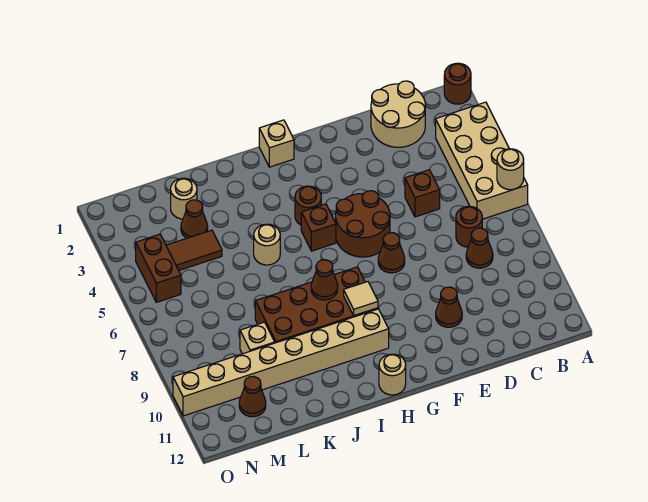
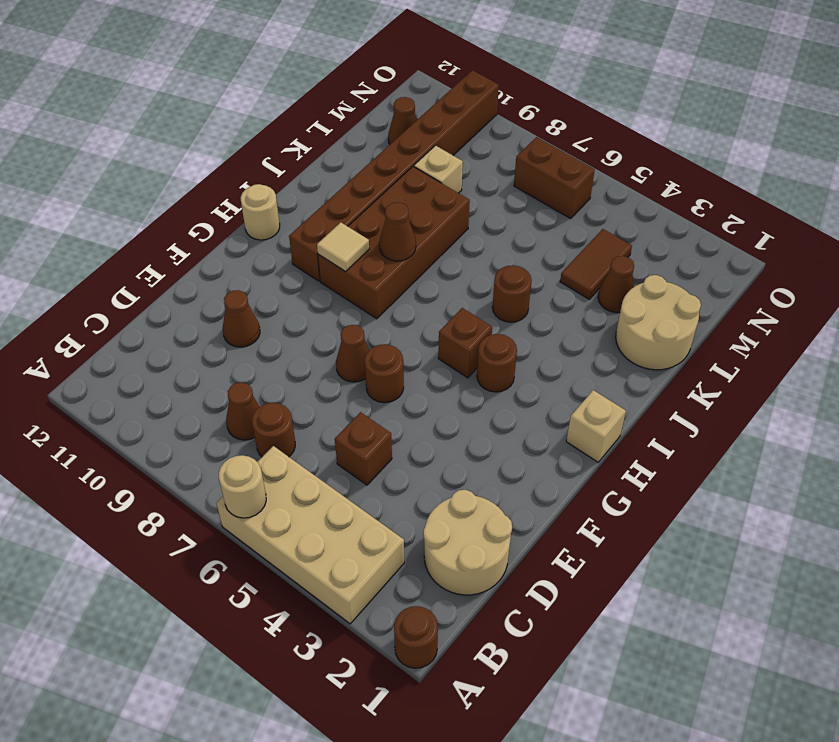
brown round brick F5:G6 level 1 -> brown round brick F6 level 1
tan brick H10:O10 level 1 -> brown brick H10:O10 level 1
tan round brick J5 level 1 -> brown round brick J5 level 1
tan round brick L2 level 1 -> tan round brick K1:L2 level 1
brown brick N4:N5 level 1 -> brown brick N6:N7 level 1

